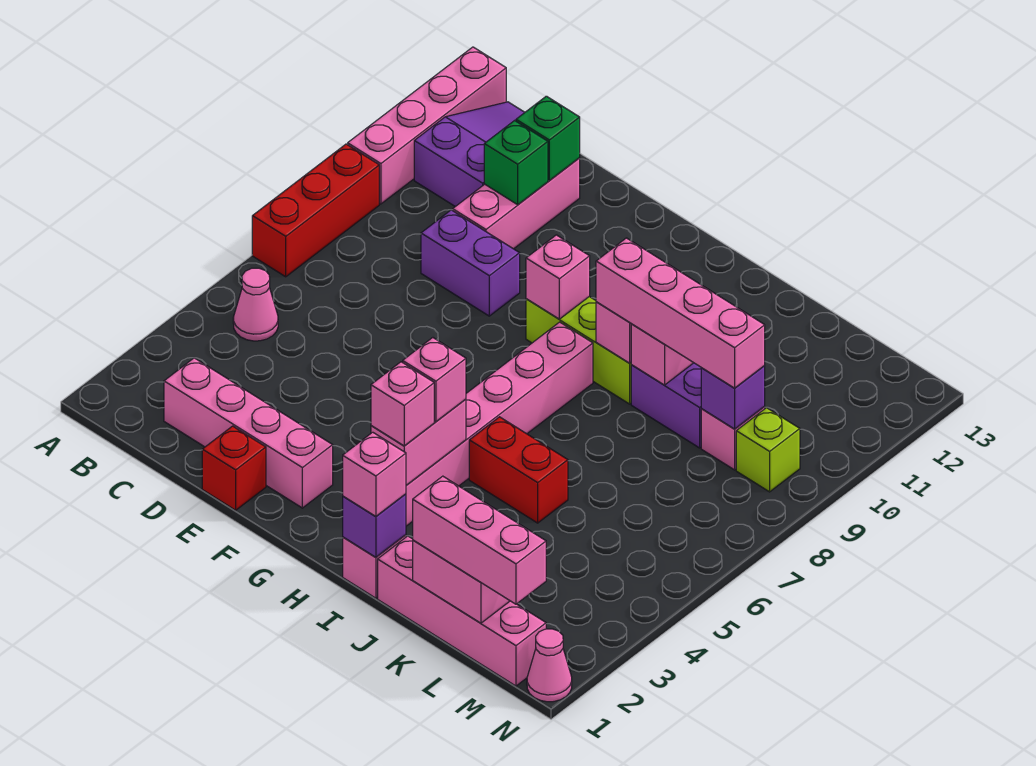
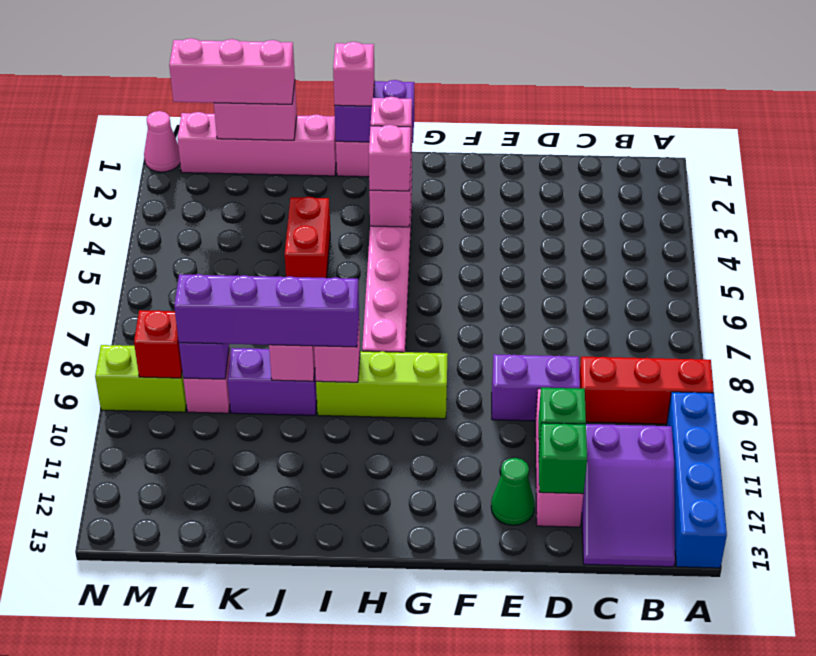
red brick A7:A9 level 1 -> red brick A9:C9 level 1
pink brick A10:A13 level 1 -> blue brick A10:A13 level 1
pink cone B5 level 1 -> none
pink brick C2:F2 level 1 -> none
red brick E1 level 1 -> red brick M9 level 2
none -> green cone E12 level 1
pink brick G9 level 2 -> none
purple brick I1 level 2 -> purple brick H1:I1 level 2
red brick I5:J5 level 1 -> red brick J4:J5 level 1
pink brick I9:L9 level 3 -> purple brick I9:L9 level 3
lime brick M9 level 1 -> lime brick M9:N9 level 1

